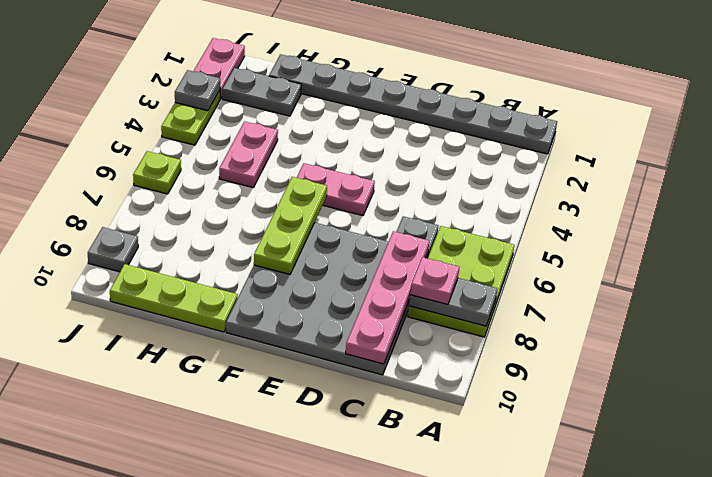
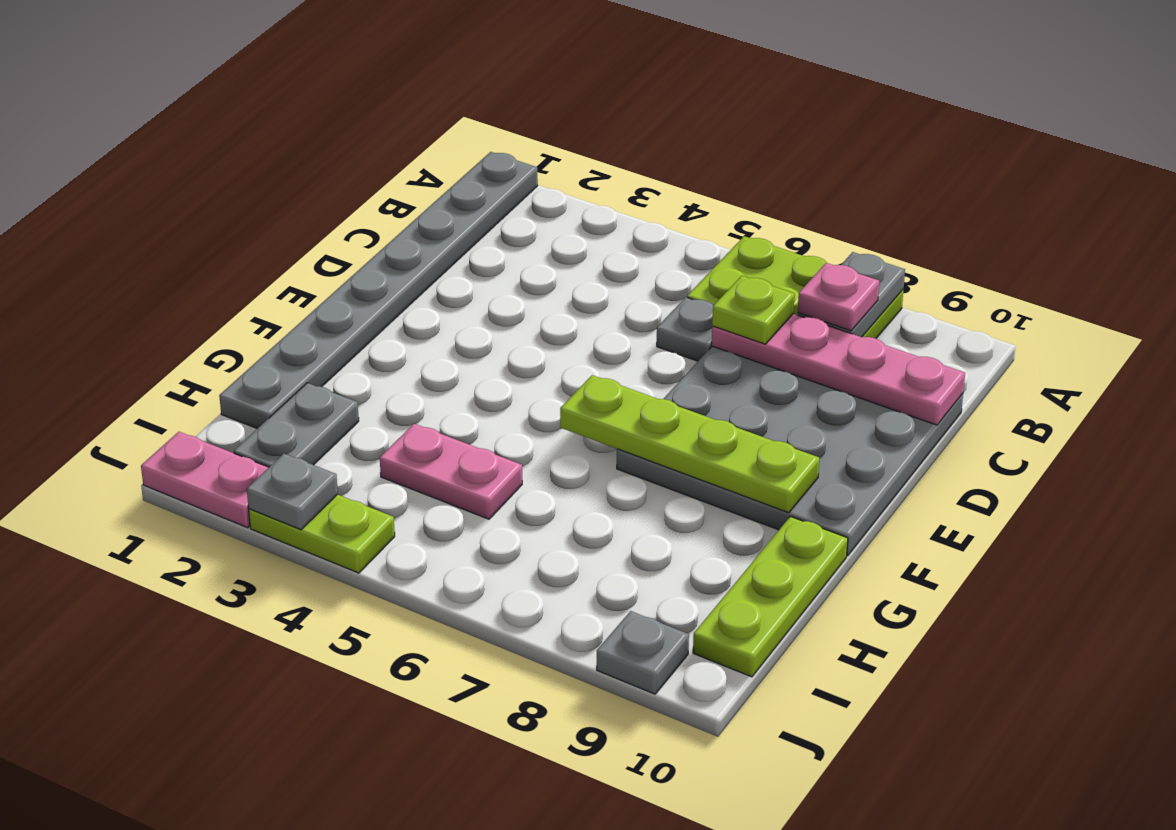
pink plate E5:F5 level 1 -> none
lime plate F6:F8 level 2 -> lime plate F6:F9 level 2
lime plate J6 level 1 -> lime plate C7 level 3

